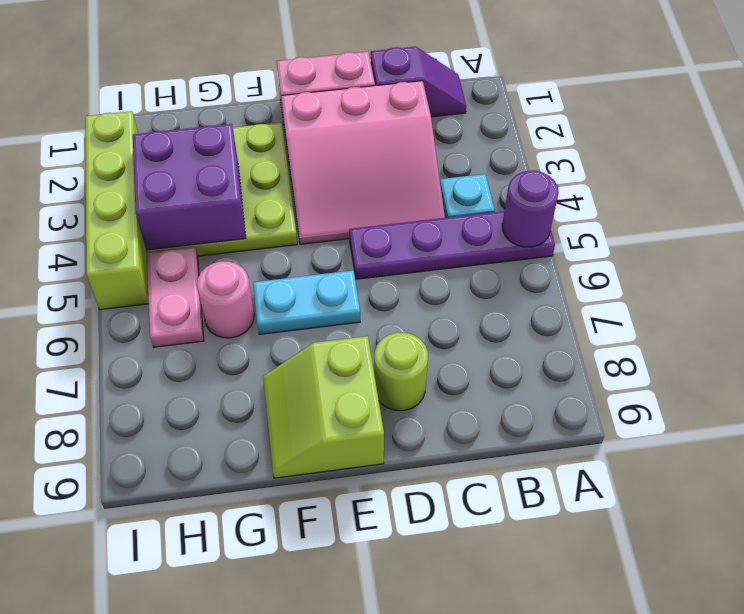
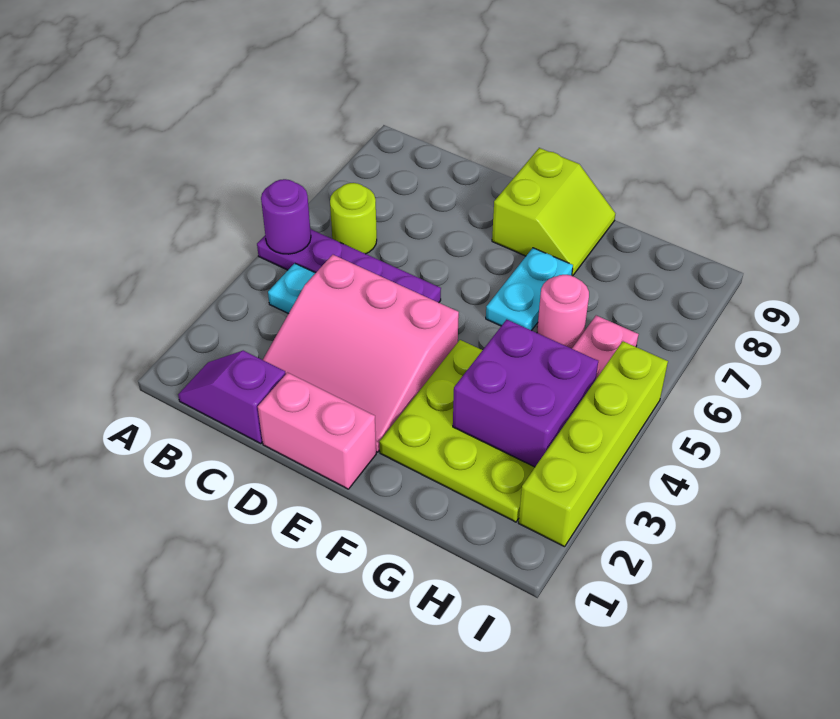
pink slope C2:E4 level 1 top 2 -> pink slope C2:E4 level 1 top 4
lime round brick D8 level 1 -> lime round brick B6 level 1
cyan plate E6:F6 level 1 -> cyan plate F6:F7 level 1

